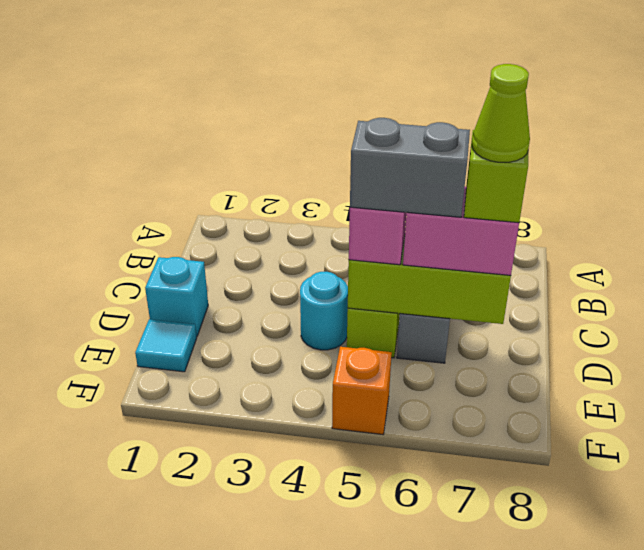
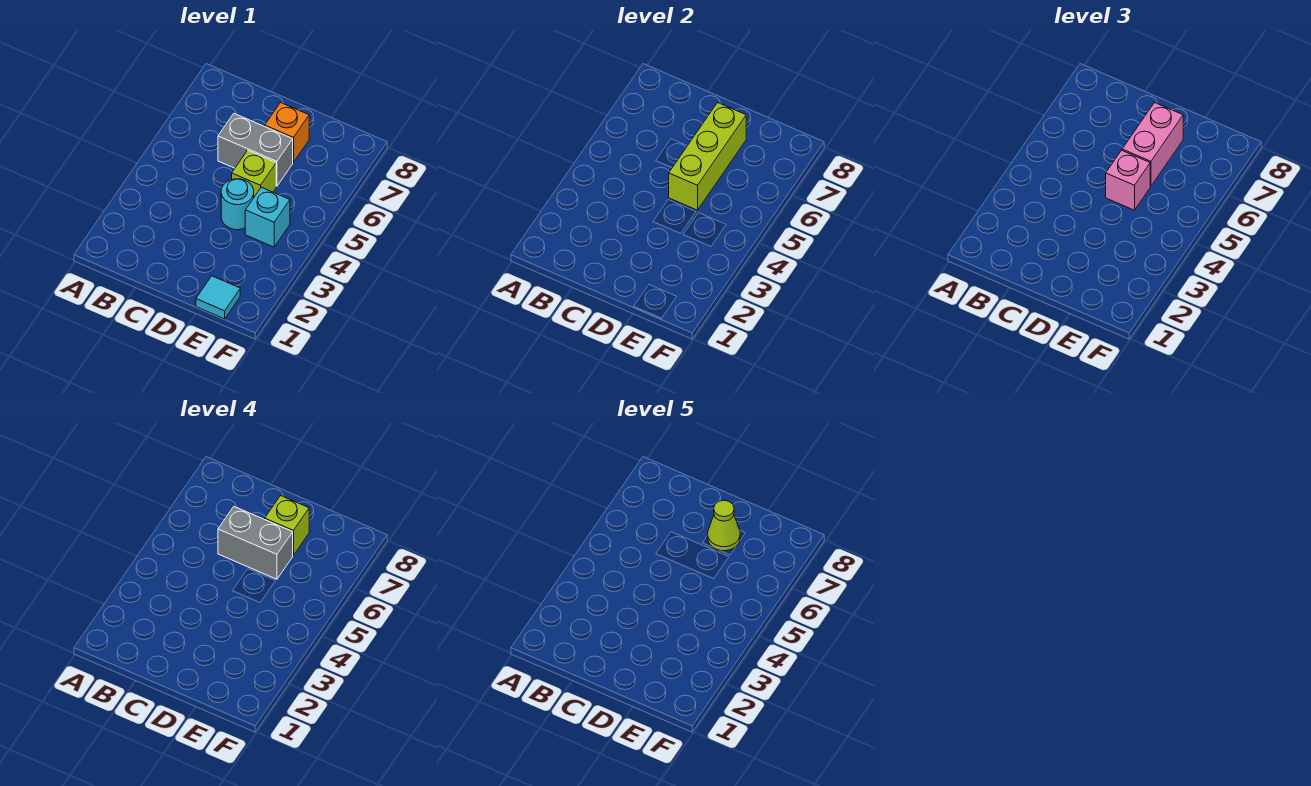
cyan brick D1 level 1 -> cyan brick E4 level 1
grey brick D5:D6 level 4 -> grey brick C6:D6 level 4
orange brick F5 level 1 -> orange brick D7 level 1

